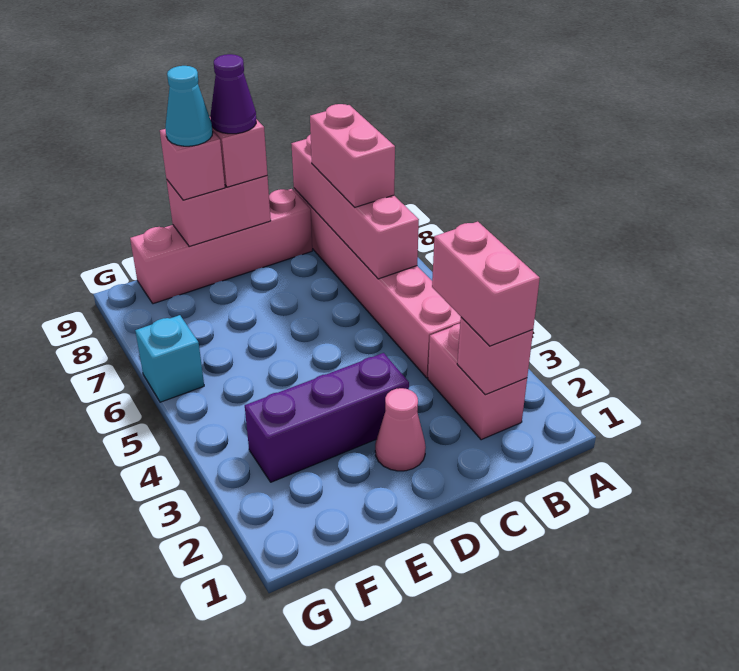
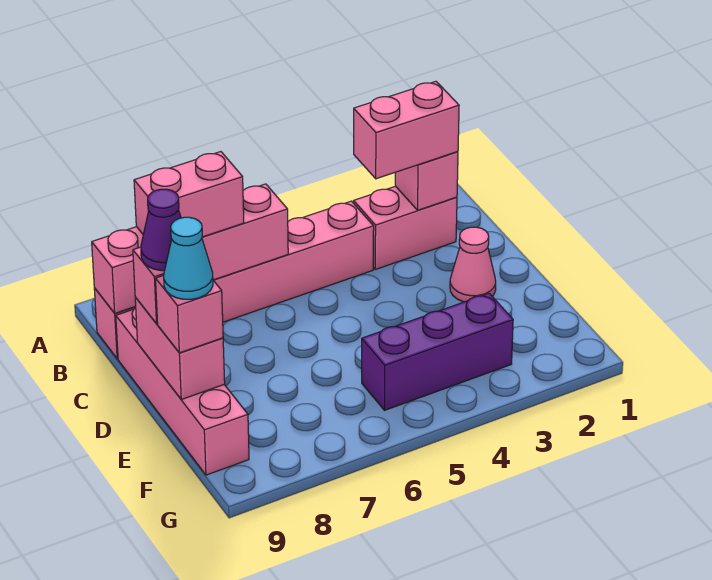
purple brick D3:F3 level 1 -> purple brick F3:F5 level 1
cyan brick G6 level 1 -> none

